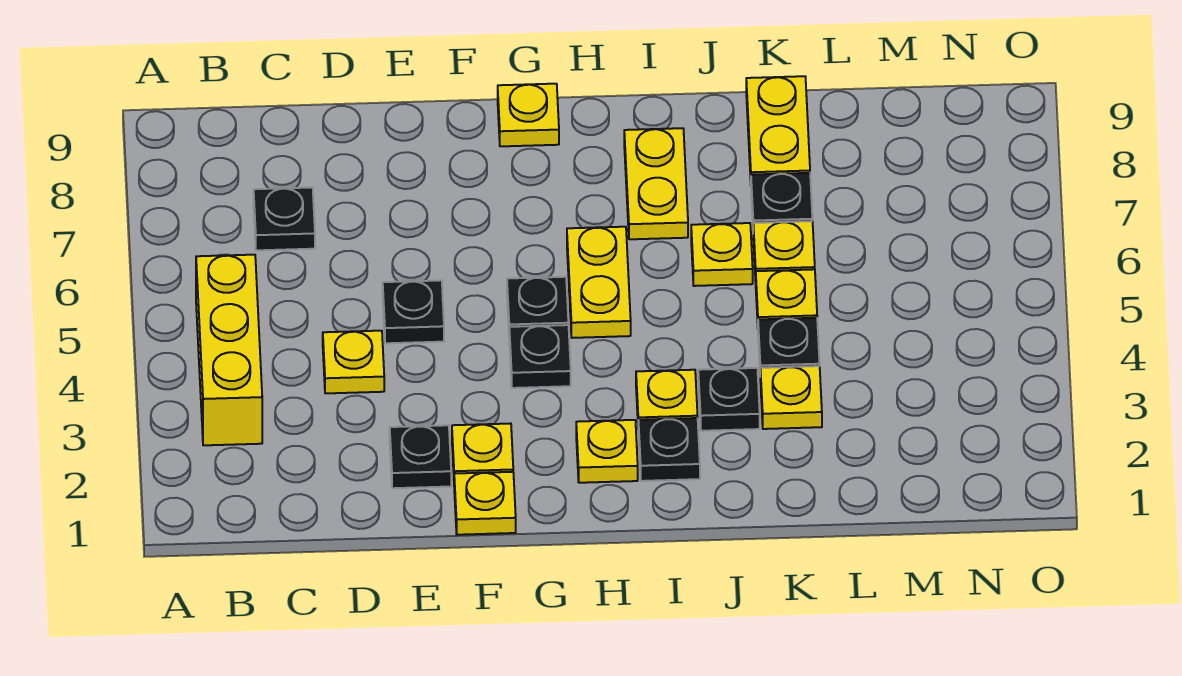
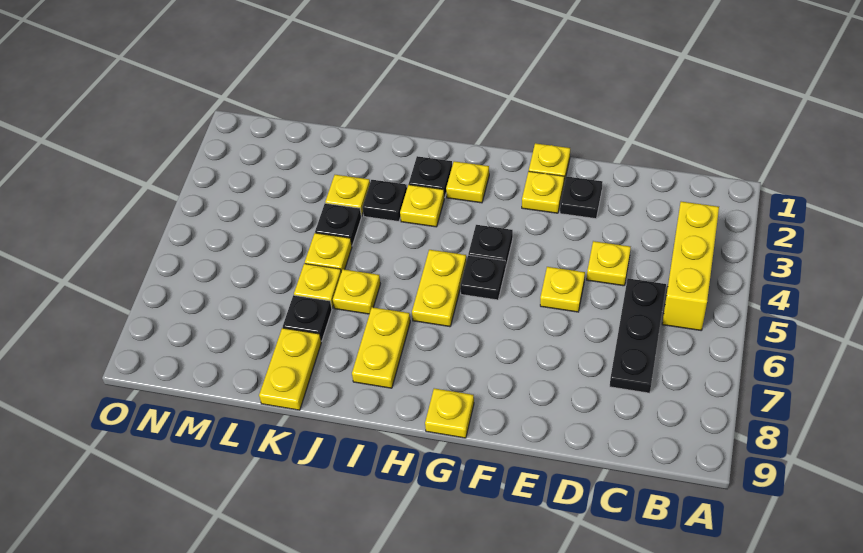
black plate C7 level 1 -> black plate C5:C7 level 1
black plate E5 level 1 -> yellow plate E5 level 1

